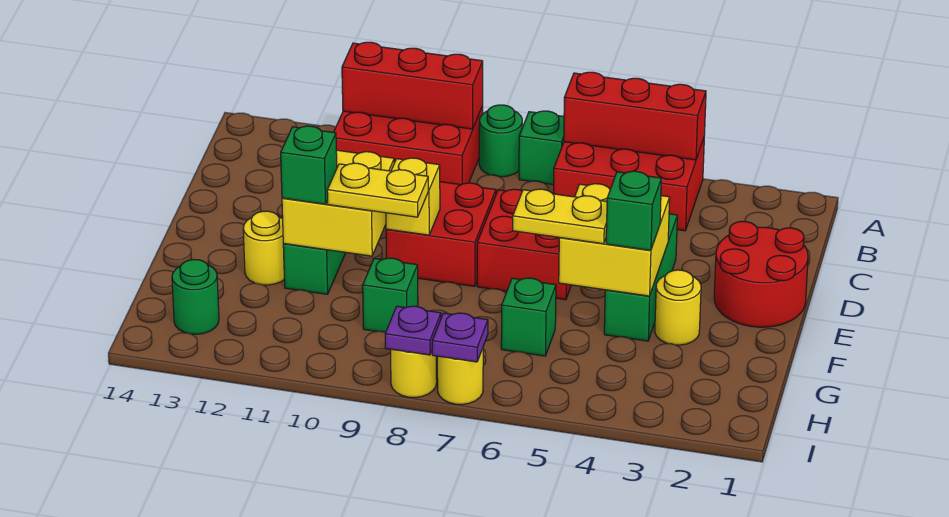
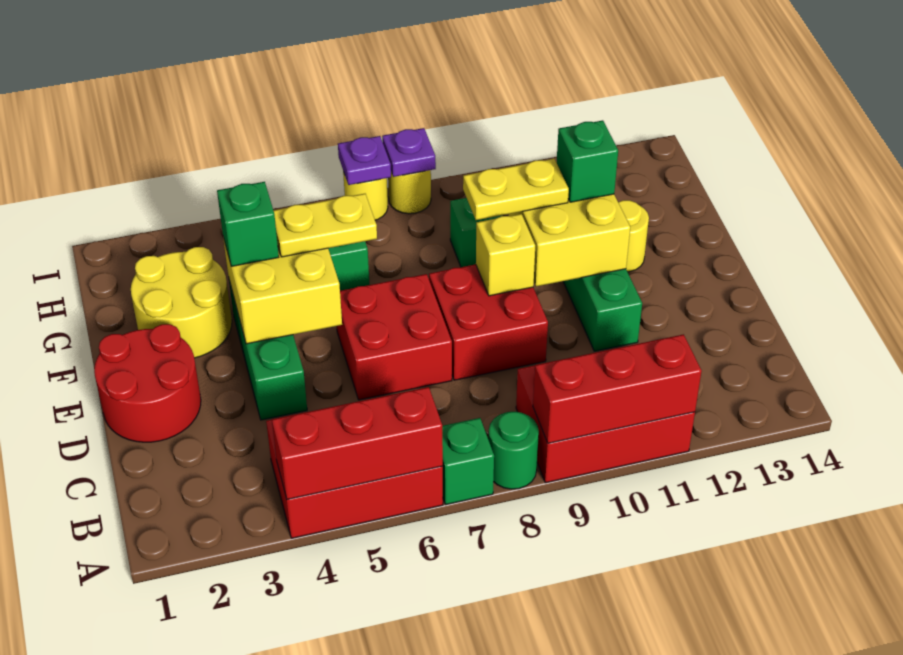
yellow round brick F3 level 1 -> yellow round brick F2:G3 level 1
green round brick H13 level 1 -> none

